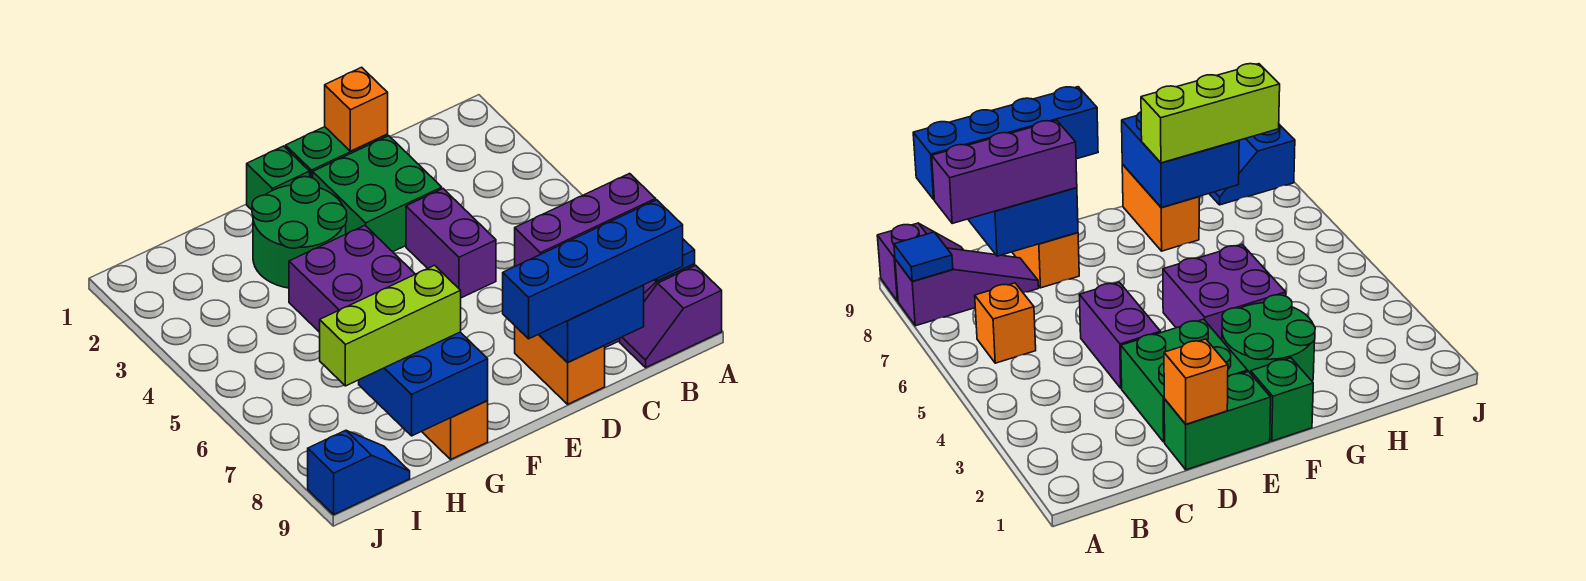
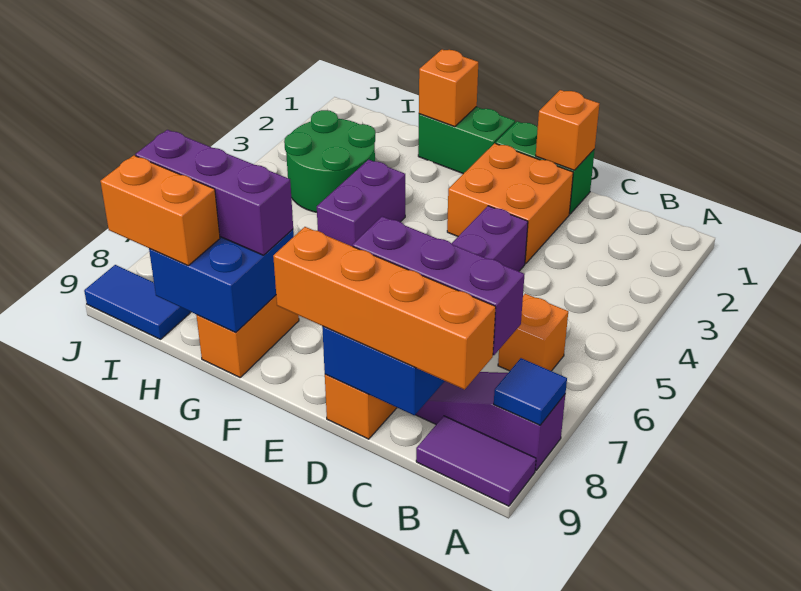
purple slope A9:B9 level 1 top A -> purple tile A9:B9 level 1
blue brick B9:E9 level 3 -> orange brick B9:E9 level 3
green brick D2:E3 level 1 -> orange brick D2:E3 level 1
green brick F1 level 1 -> green brick F1:G1 level 1
green round brick F2:G3 level 1 -> green round brick H3:I4 level 1
purple brick F4:G5 level 1 -> purple brick G4:G5 level 1
none -> orange brick G1 level 2
lime brick G8:I8 level 3 -> purple brick G8:I8 level 3
none -> orange brick H9:I9 level 3
blue slope I9:J9 level 1 top J -> blue tile I9:J9 level 1

